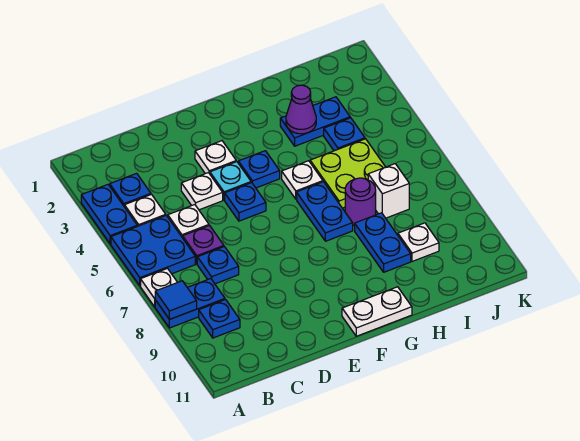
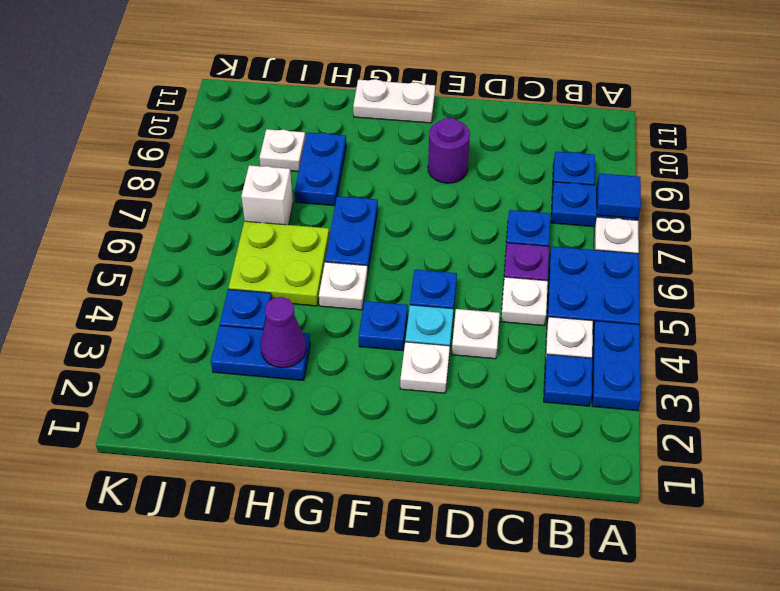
purple round brick H7 level 1 -> purple round brick E9 level 1

